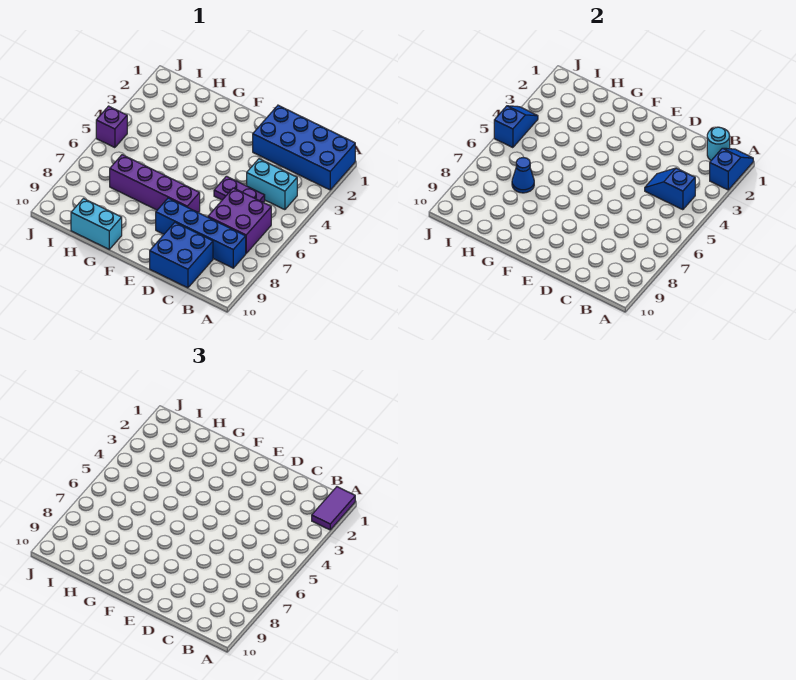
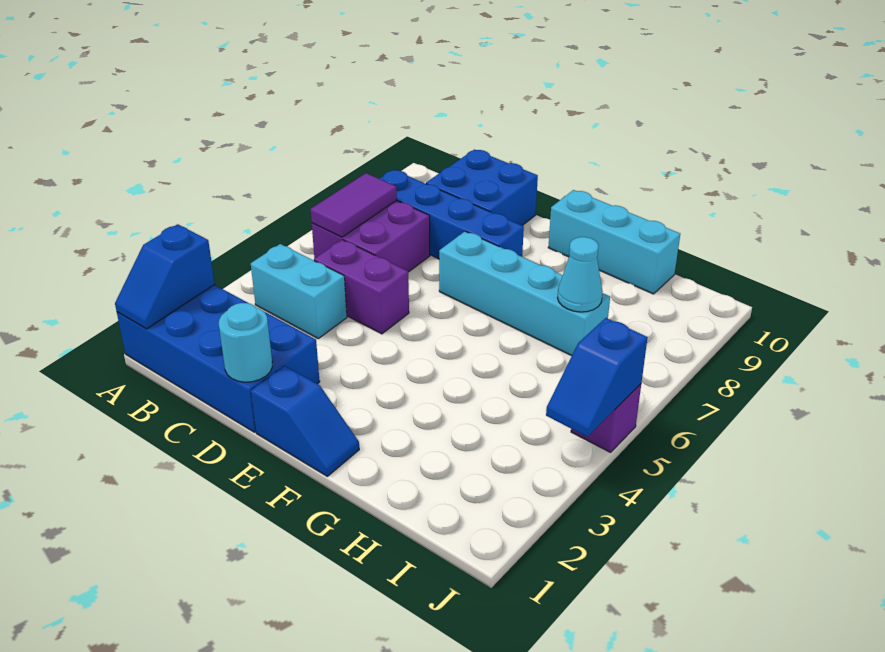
purple tile A1:A2 level 3 -> purple tile B6:B7 level 2
cyan round brick B1 level 2 -> cyan round brick D1 level 2
blue slope B4:C4 level 2 top B -> blue slope E1:F1 level 1 top E
purple plate C5:D5 level 1 -> purple brick C5:D5 level 1
purple brick E7:H7 level 1 -> cyan brick E7:H7 level 1
cyan brick G10:H10 level 1 -> cyan brick F10:H10 level 1
blue cone H7 level 2 -> cyan cone H7 level 2

